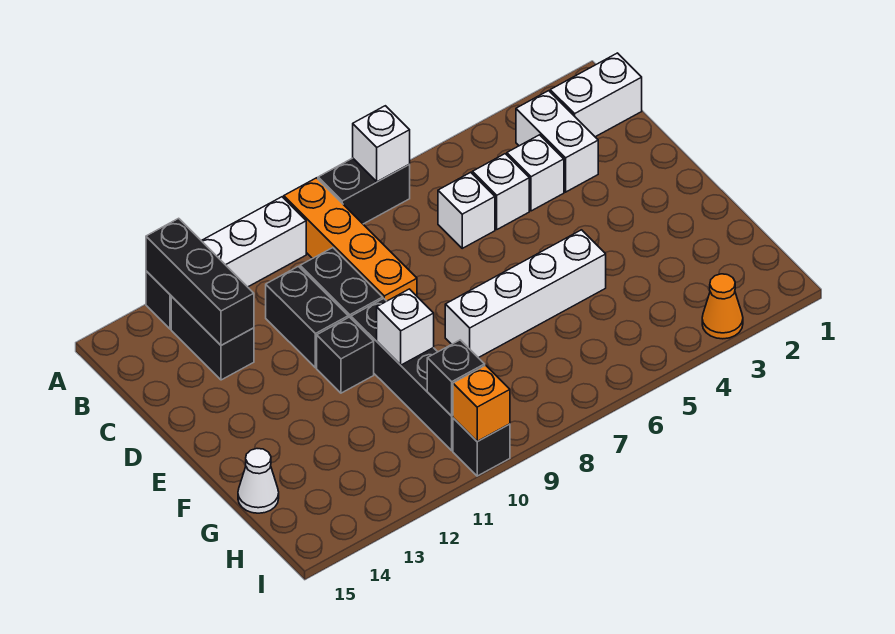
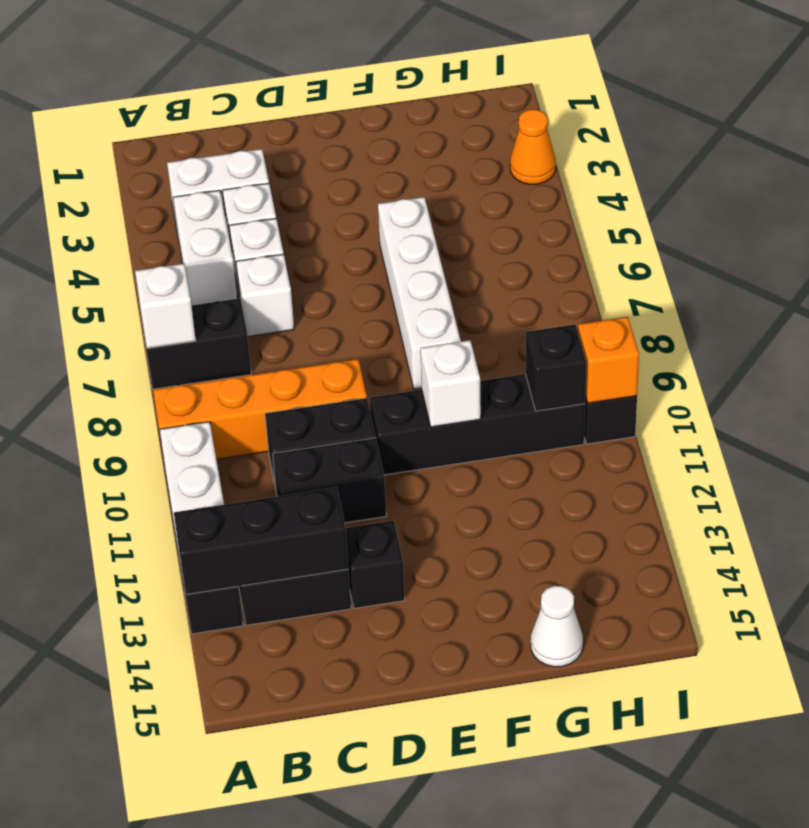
black brick A7:A8 level 1 -> black brick A7:B7 level 1
white brick B1:B2 level 1 -> white brick B4:B5 level 1
black brick E11 level 1 -> black brick D13 level 1

